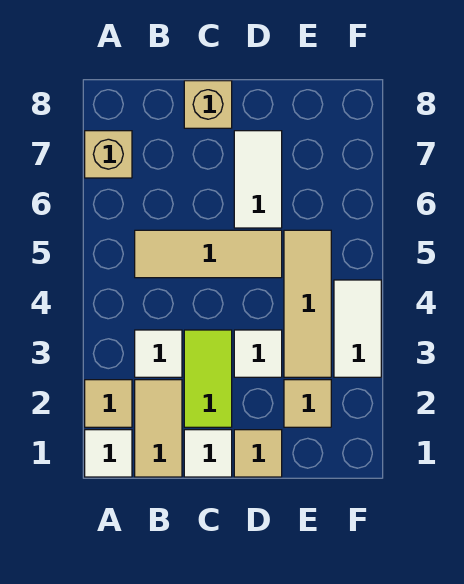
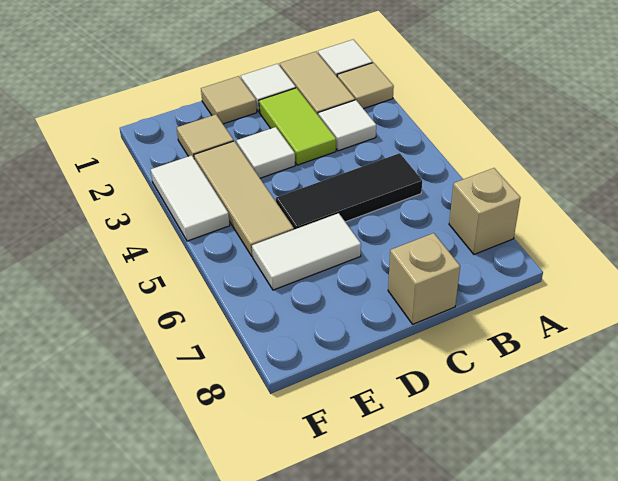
tan tile B5:D5 level 1 -> black tile B5:D5 level 1
white tile D6:D7 level 1 -> white tile D6:E6 level 1

